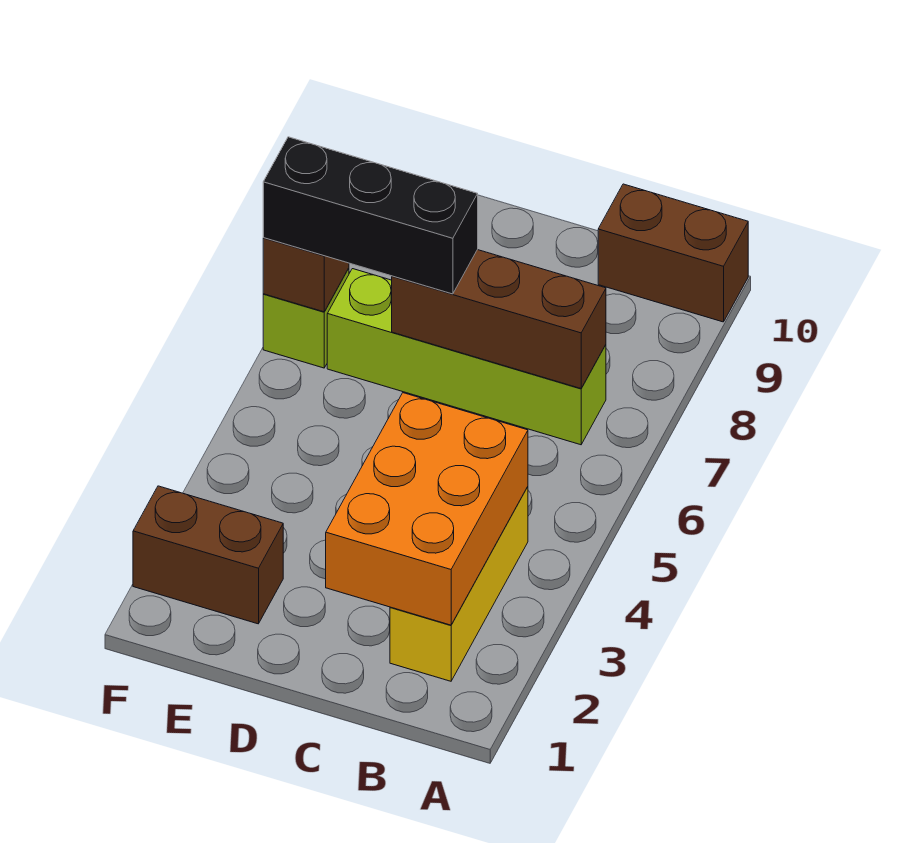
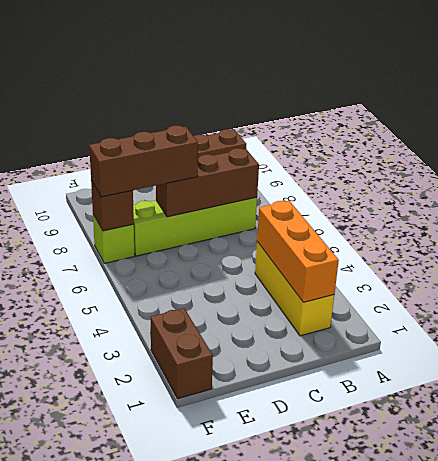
orange brick B2:C4 level 2 -> orange brick B2:B4 level 2
black brick D7:F7 level 3 -> brown brick D7:F7 level 3
brown brick E2:F2 level 1 -> brown brick F1:F2 level 1

